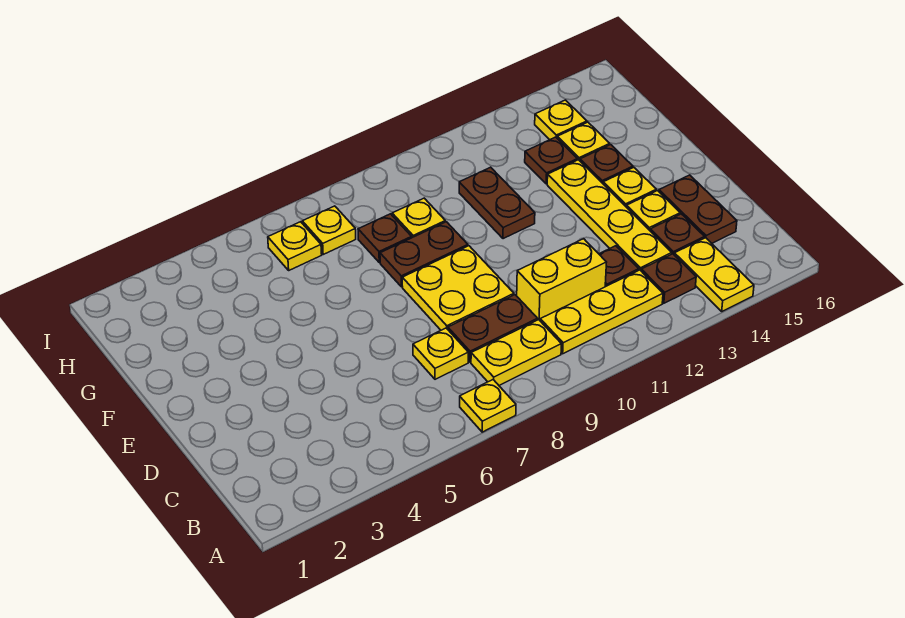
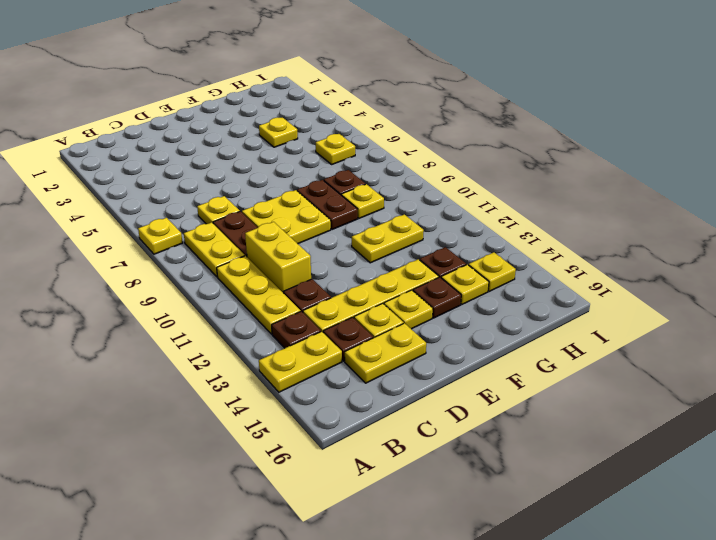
brown plate C15:D15 level 1 -> yellow plate C15:D15 level 1
brown plate F11:G11 level 1 -> yellow plate F11:G11 level 1
yellow plate H7 level 1 -> yellow plate G4 level 1

